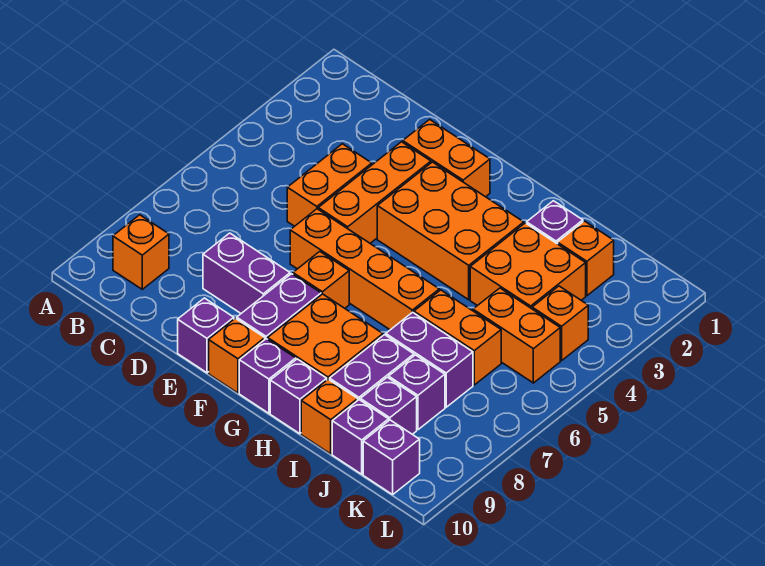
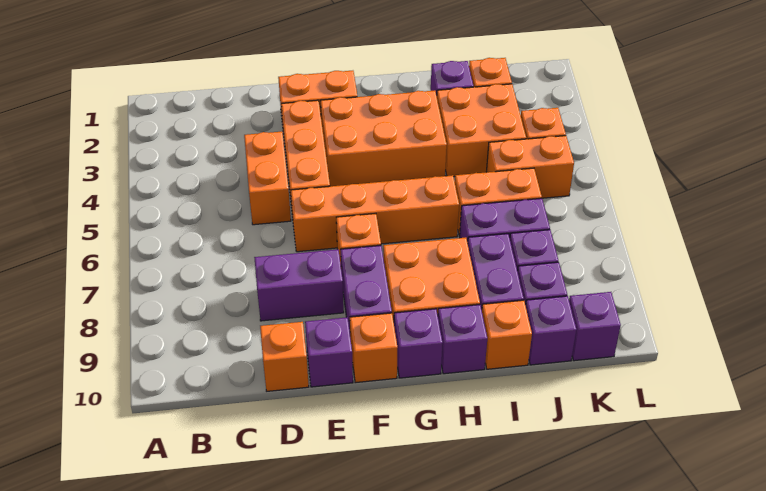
orange brick B9 level 1 -> orange brick D10 level 1

